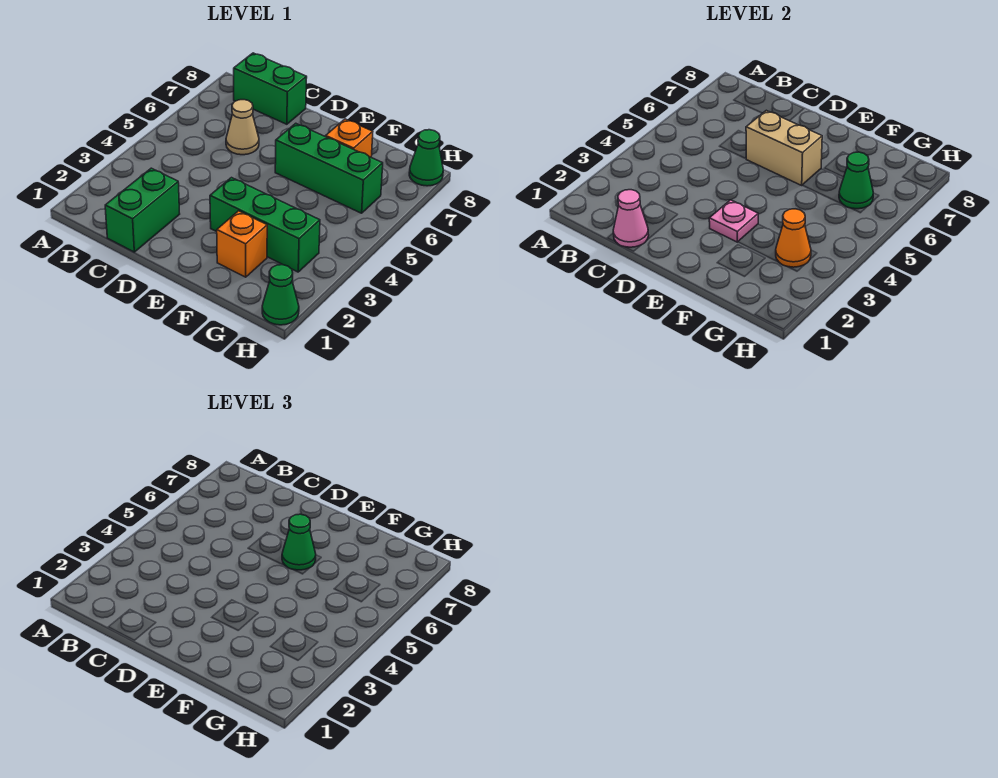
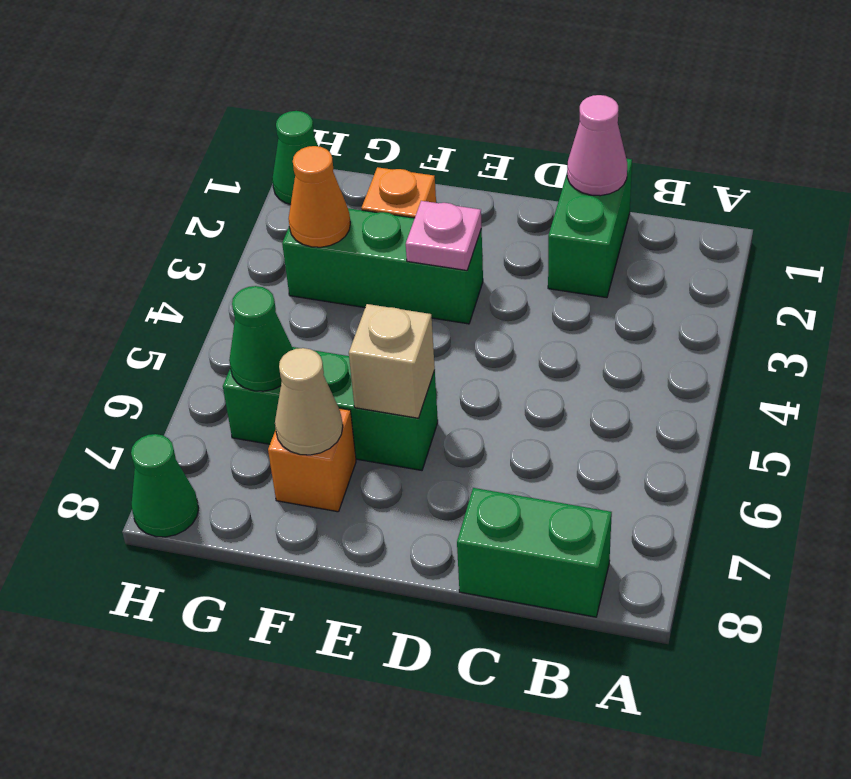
tan cone C6 level 1 -> tan cone F7 level 2
tan brick D6:E6 level 2 -> tan brick E6 level 2
green cone E6 level 3 -> none

